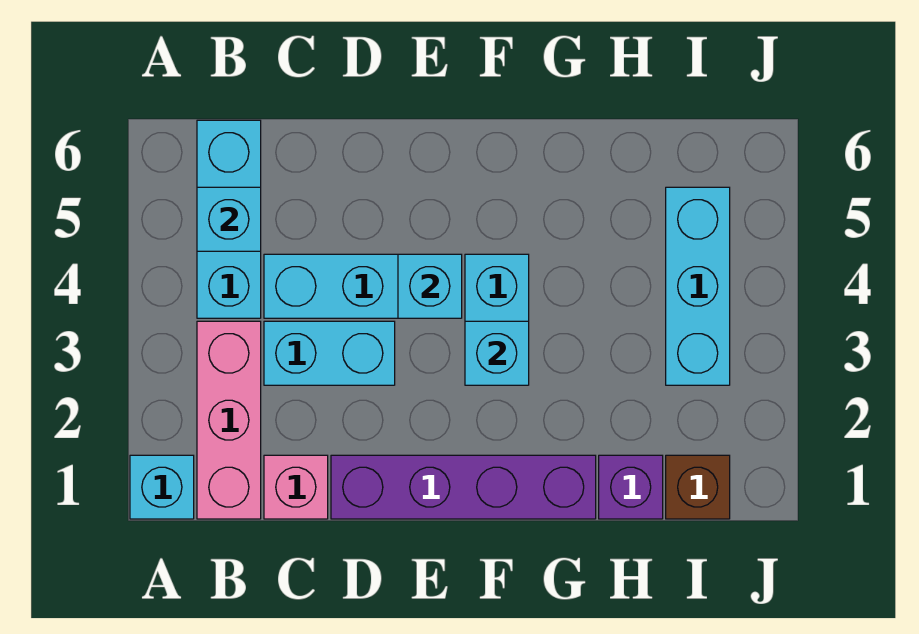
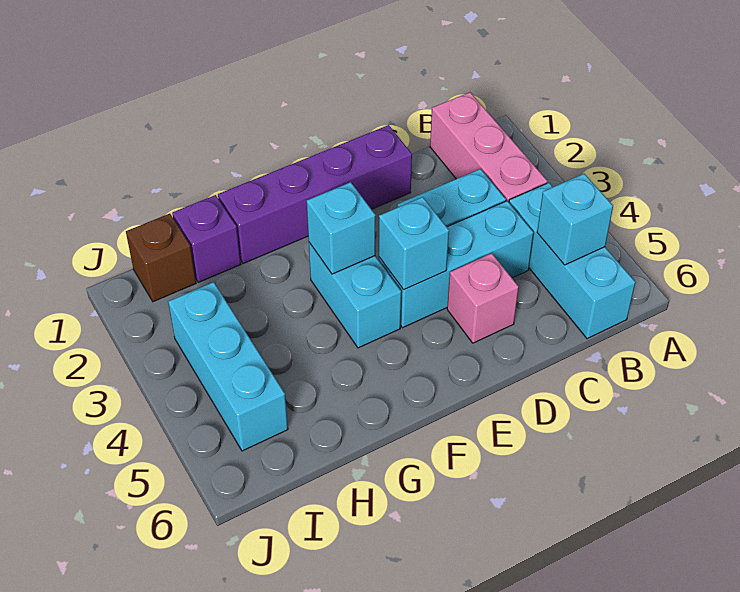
cyan brick A1 level 1 -> none
pink brick C1 level 1 -> pink brick D5 level 1

